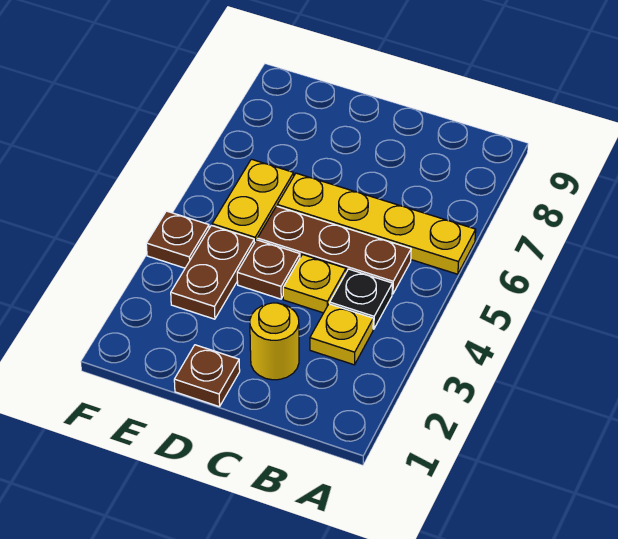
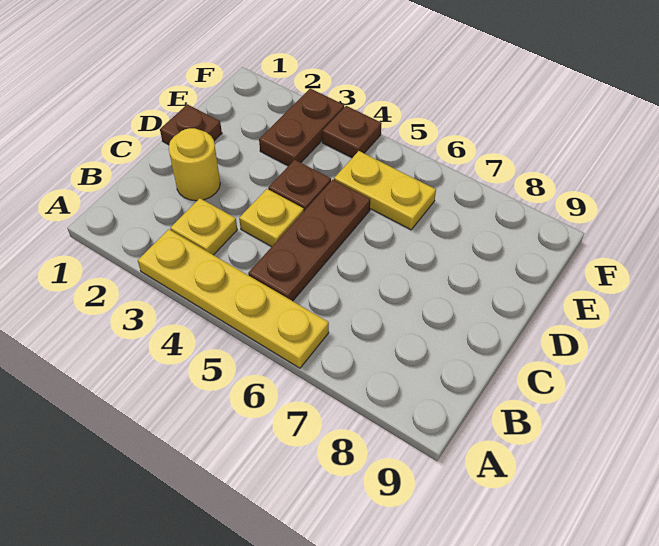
yellow plate A6:D6 level 1 -> yellow plate A3:A6 level 1
black plate B4 level 1 -> none
brown plate E3:E4 level 1 -> brown plate E3:F3 level 1

